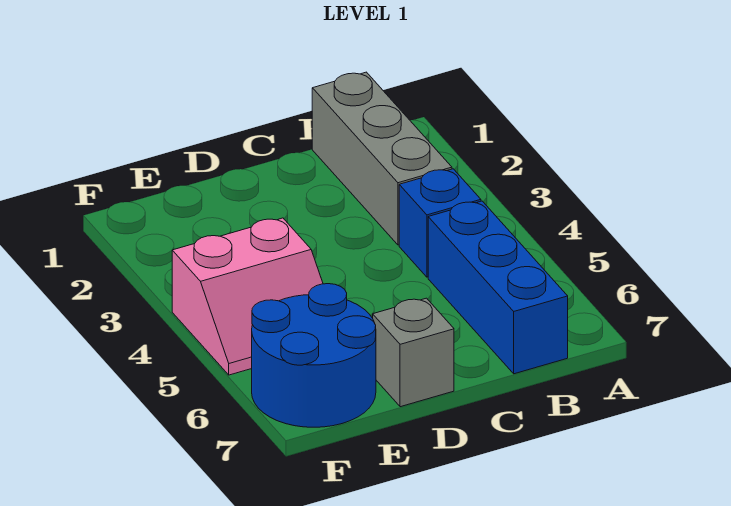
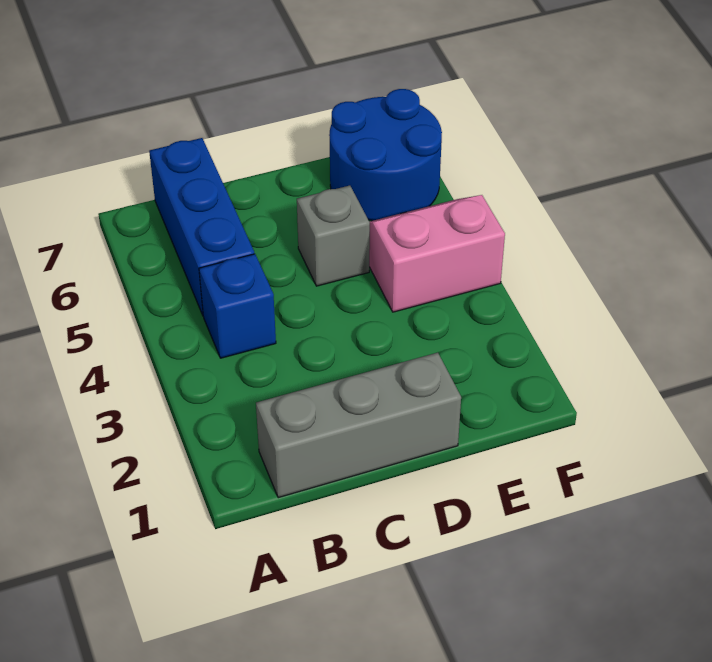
grey brick B1:B3 level 1 -> grey brick B1:D1 level 1
grey brick D7 level 1 -> grey brick D5 level 1

